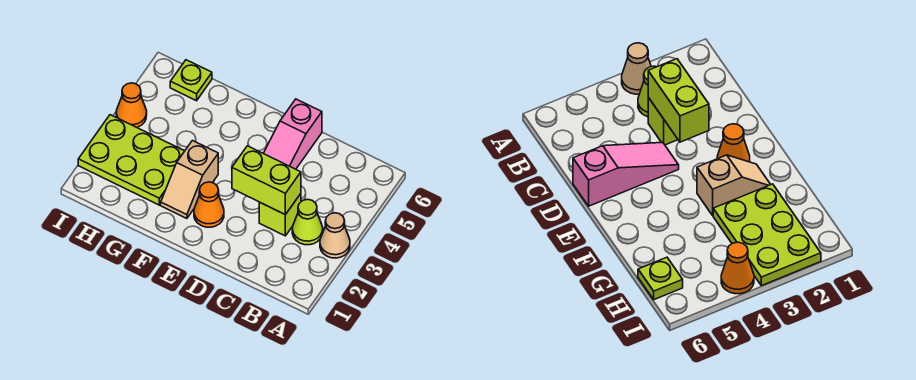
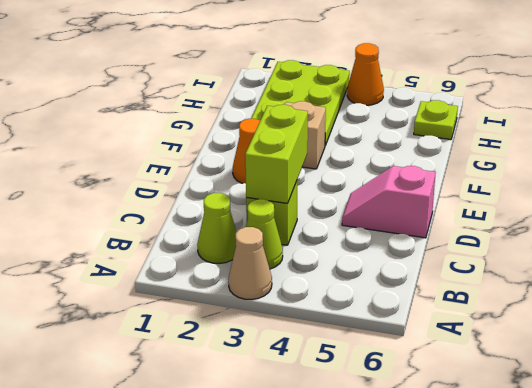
none -> lime cone B2 level 1
pink slope D4:D6 level 1 top 6 -> pink slope D5:D6 level 1 top 6

